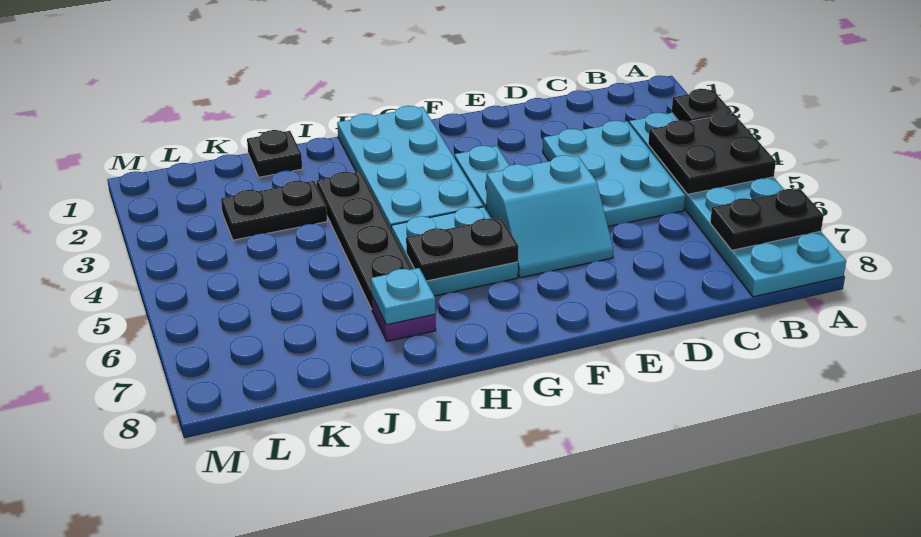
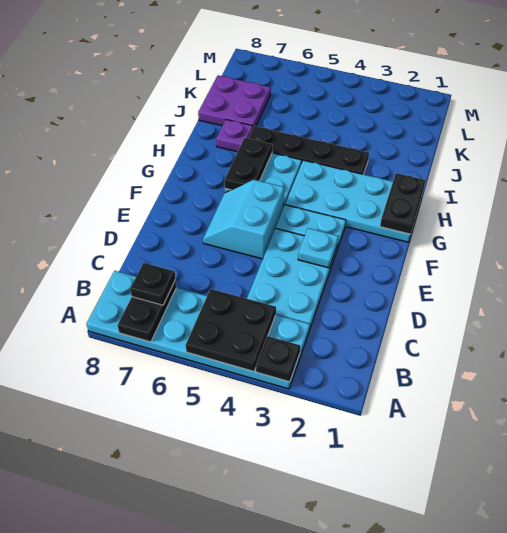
cyan plate C3:D5 level 1 -> cyan plate C3:E4 level 1
cyan plate I7 level 2 -> cyan plate E3 level 2
black plate J1 level 1 -> black plate B7 level 3
black plate J3:K3 level 1 -> black plate G1:H1 level 2
none -> purple plate J7:K8 level 1

